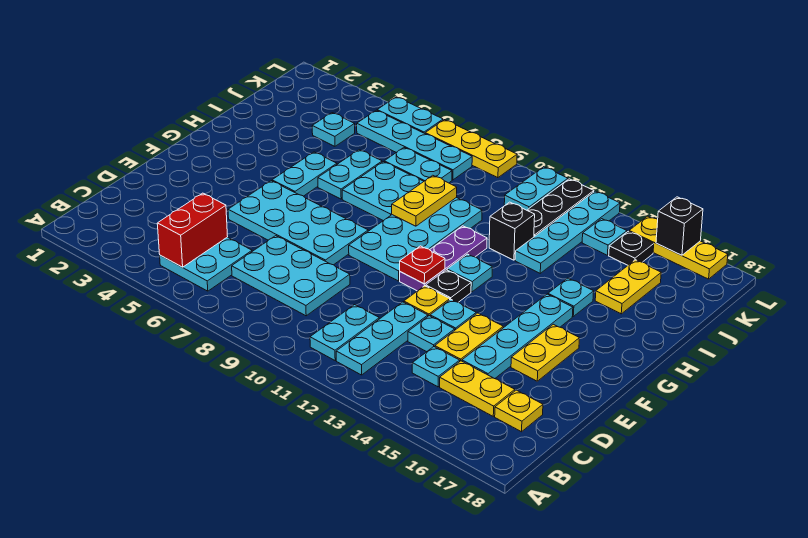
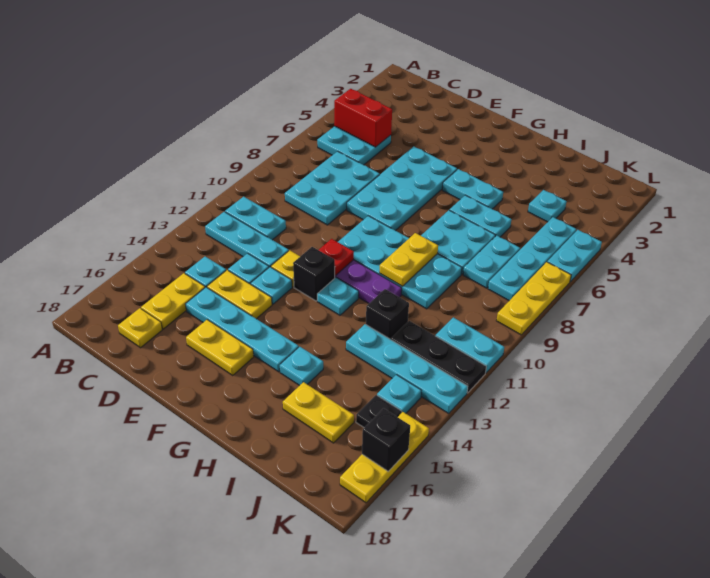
black plate F12 level 1 -> black brick F12 level 1
yellow plate H9:I9 level 2 -> yellow plate H9:H10 level 2

